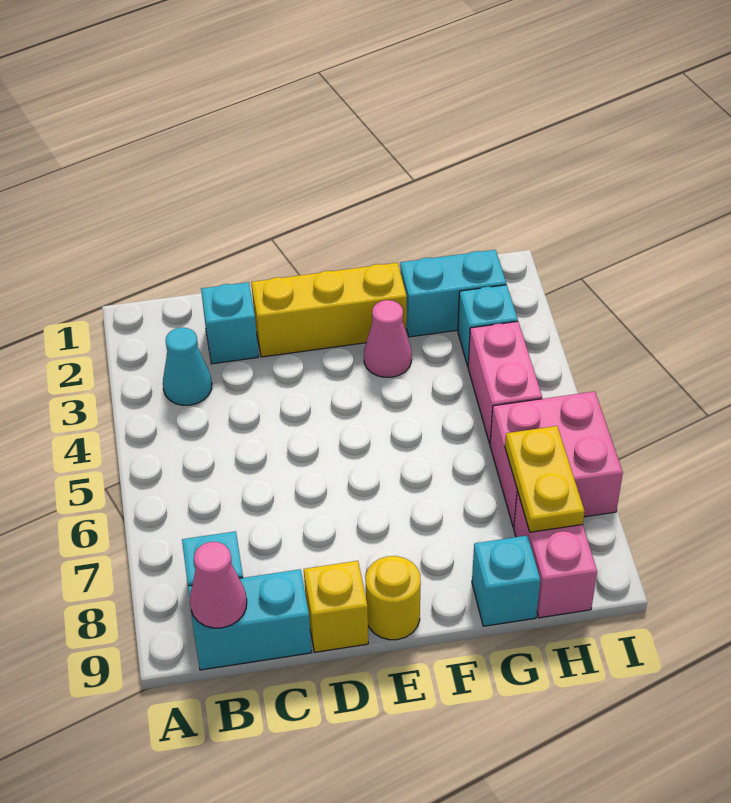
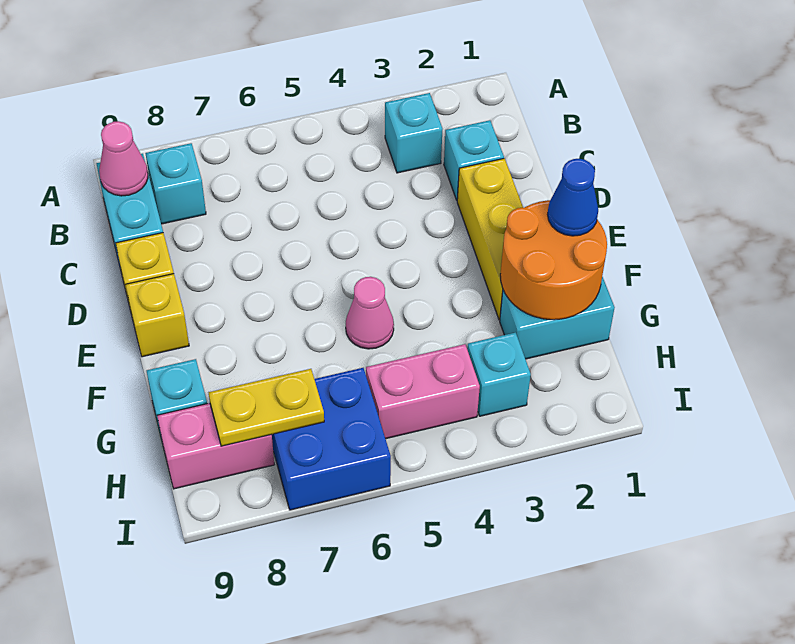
cyan cone B3 level 1 -> cyan brick B3 level 1
yellow round brick E9 level 1 -> yellow brick E9 level 1
none -> orange round brick F1:G2 level 2
none -> blue cone F1 level 3
pink cone F3 level 1 -> pink cone F5 level 1
cyan brick G2:H2 level 1 -> cyan brick G1:G2 level 1
pink brick H6:I7 level 1 -> blue brick H6:I7 level 1

